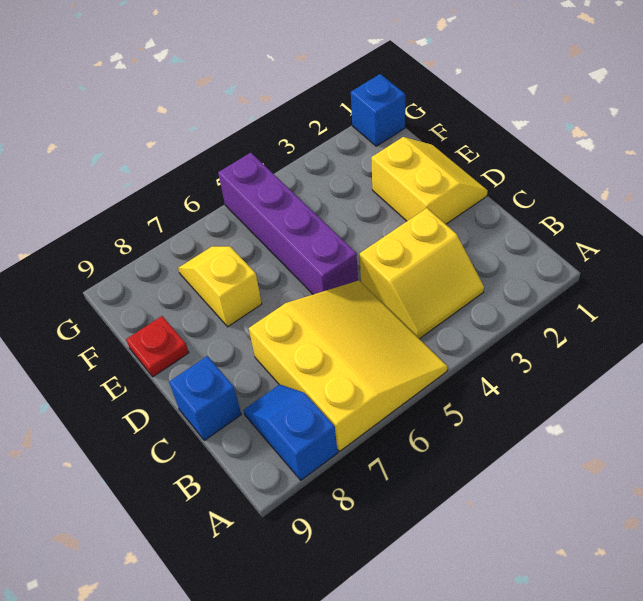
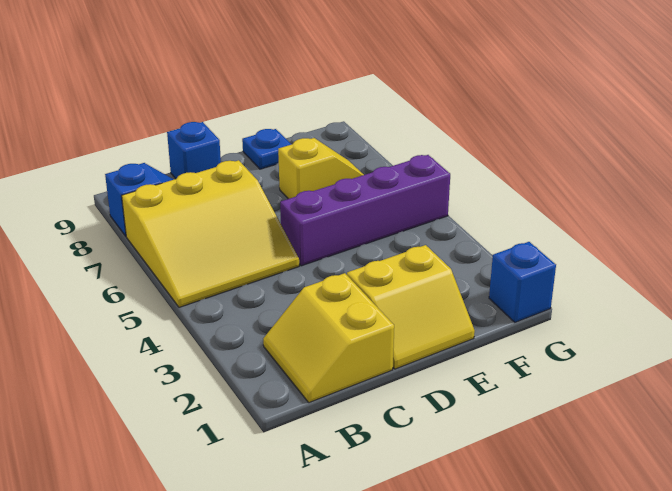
yellow slope B3:C4 level 1 top C -> yellow slope B1:C2 level 1 top C
red plate E9 level 1 -> blue plate E9 level 1

